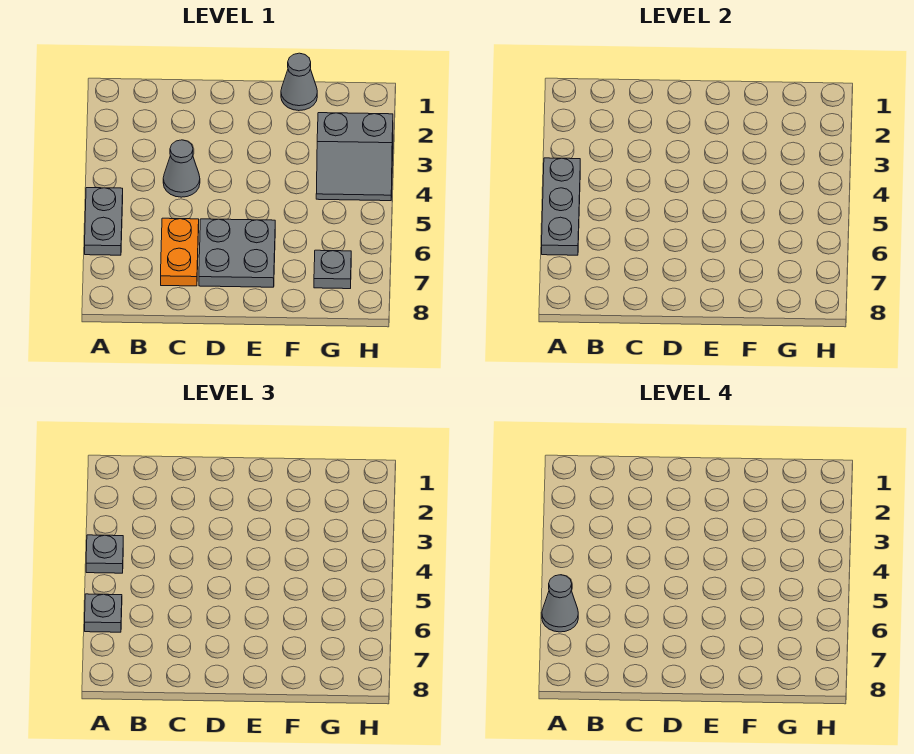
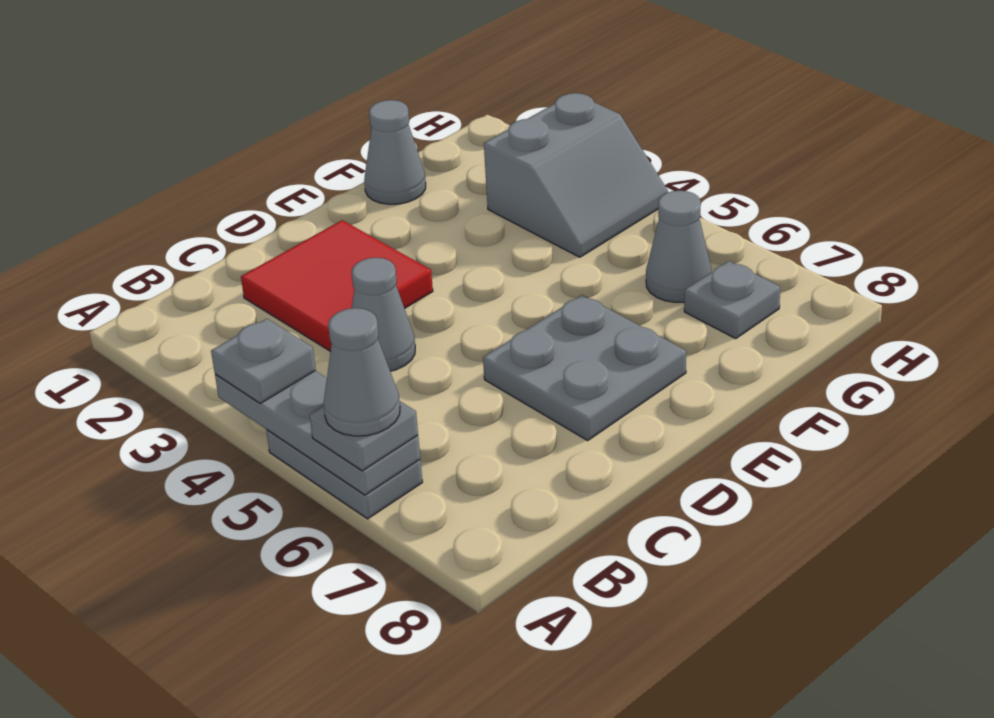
none -> red tile C2:D3 level 1
orange plate C6:C7 level 1 -> none
none -> grey cone G6 level 1

